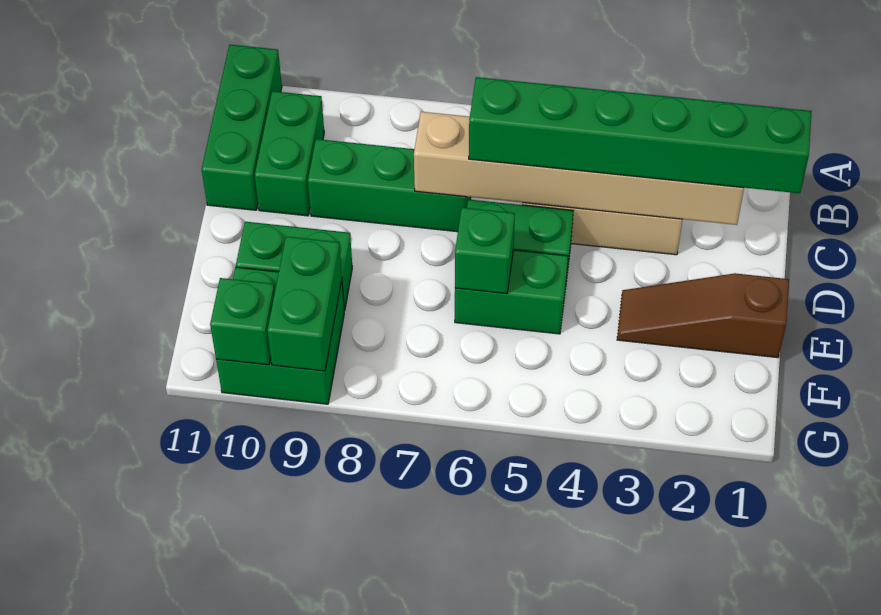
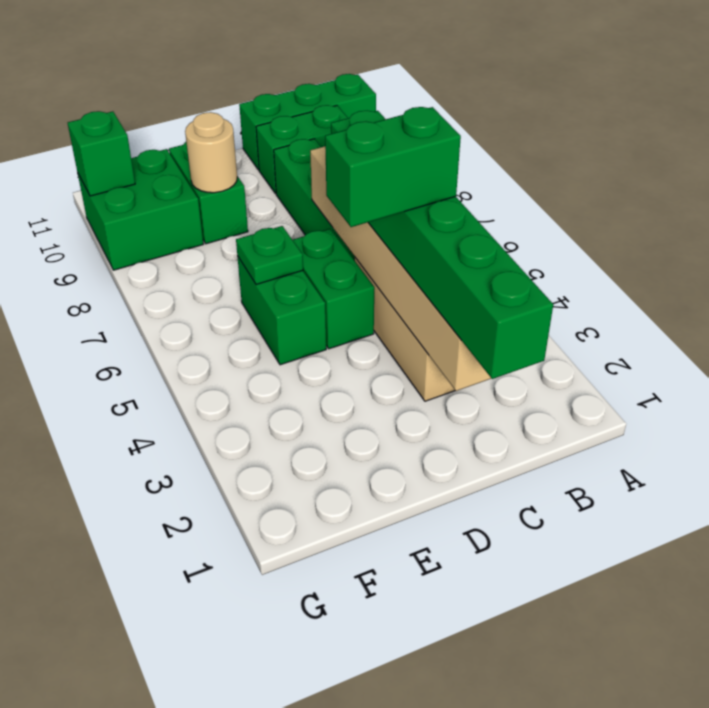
brown slope E1:E3 level 1 top 1 -> none
green brick E6 level 2 -> green plate E6 level 2
none -> tan round brick E9 level 2
green brick F9:G9 level 2 -> green brick C4:D4 level 4

